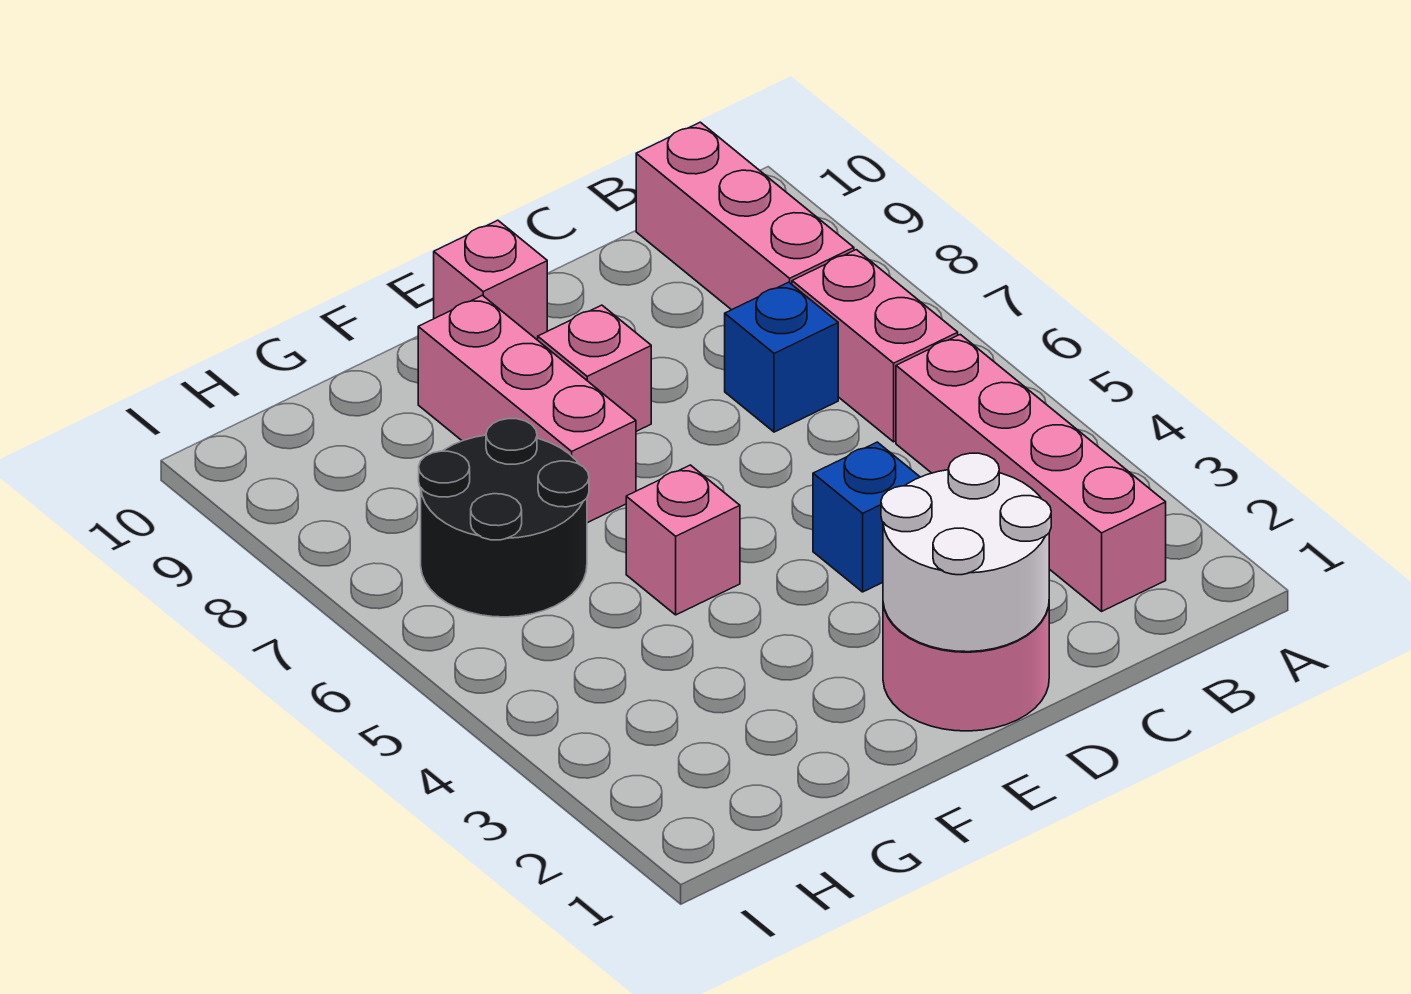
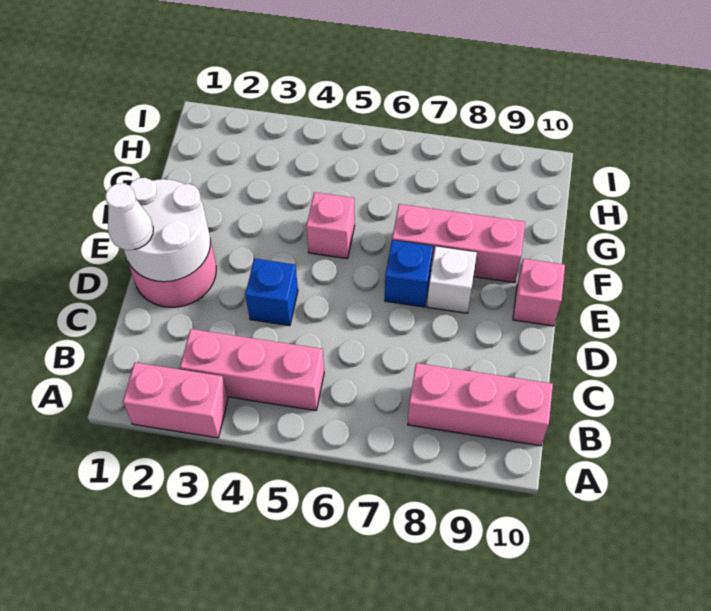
pink brick B2:B5 level 1 -> pink brick B3:B5 level 1
pink brick B6:B7 level 1 -> pink brick A2:A3 level 1
blue brick C7 level 1 -> blue brick E7 level 1
none -> white cone D1 level 3
pink brick E8 level 1 -> white brick E8 level 1
black round brick G6:H7 level 1 -> none

